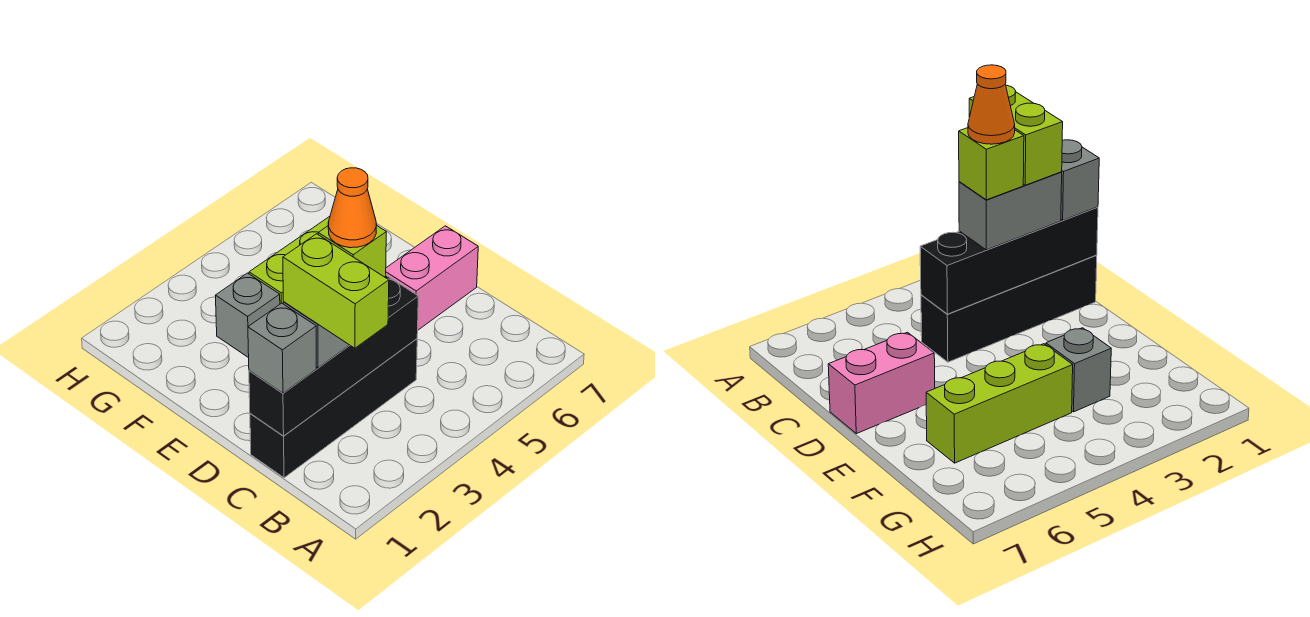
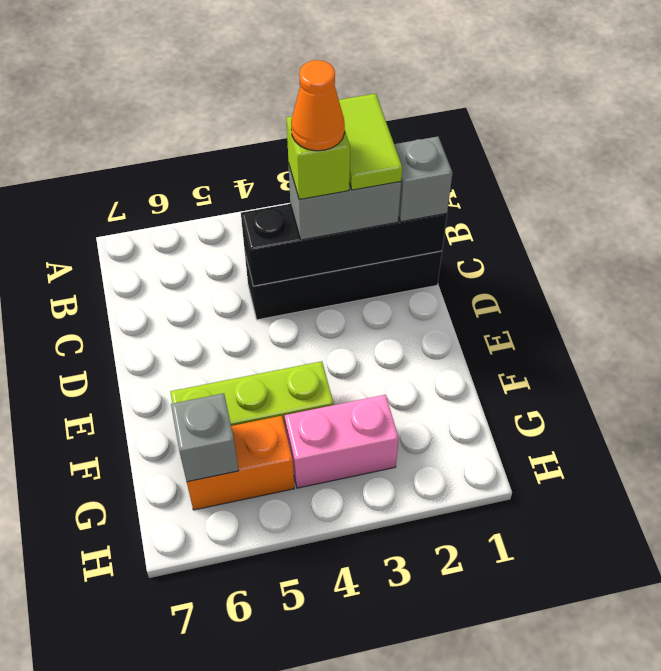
lime brick B2:C2 level 4 -> lime tile B2:C2 level 4
pink brick D6:D7 level 1 -> pink brick G3:G4 level 1
grey brick F3 level 1 -> grey brick G6 level 2
none -> orange brick G5:G6 level 1

